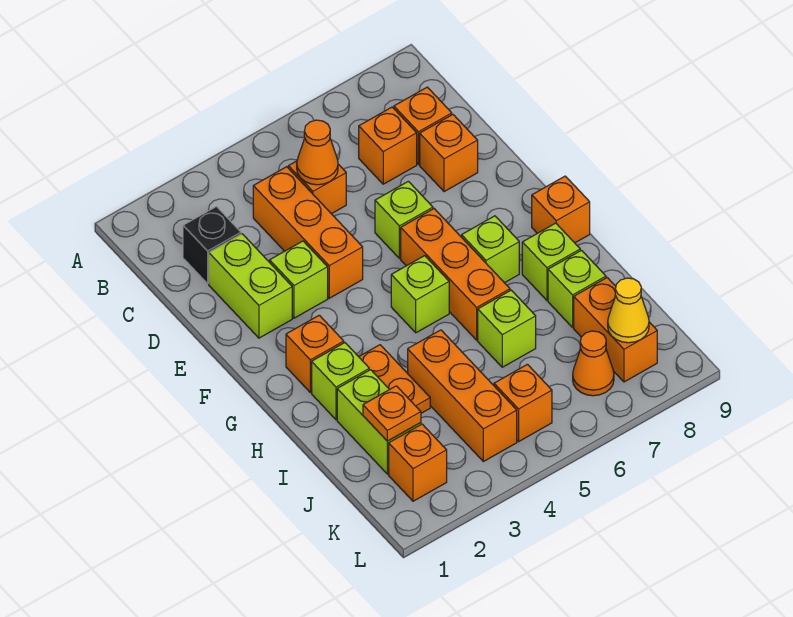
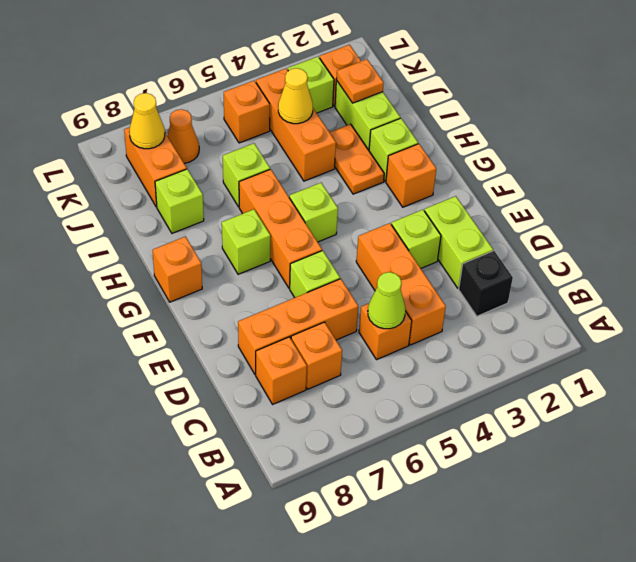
orange cone C5 level 2 -> lime cone C5 level 2
orange brick D8 level 1 -> orange brick D6:D8 level 1
lime brick H8 level 1 -> lime brick K3 level 1
none -> yellow cone J4 level 2

